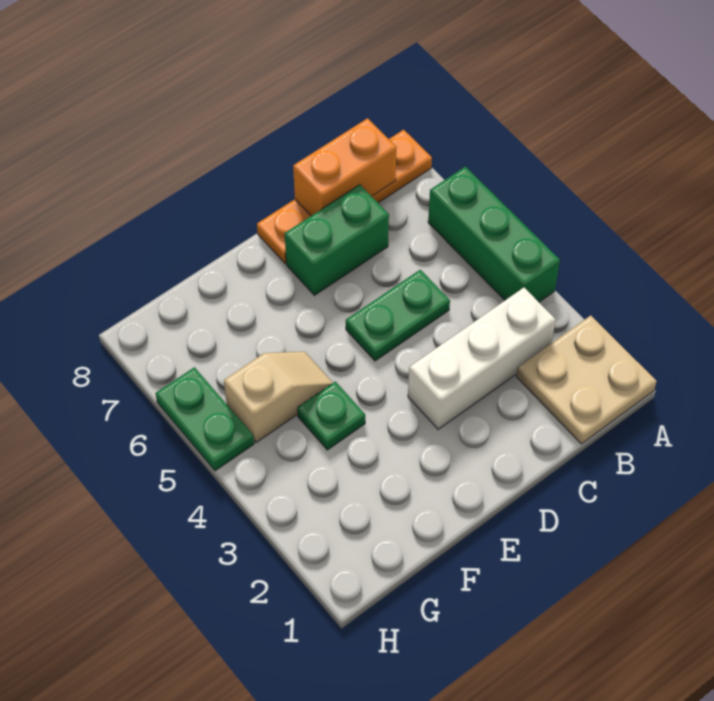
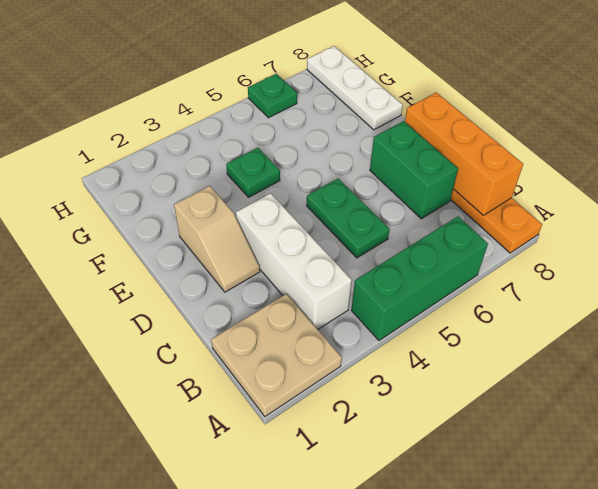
orange brick B8:C8 level 2 -> orange brick B8:D8 level 2
tan slope F5:G5 level 1 top G -> tan slope D2:E2 level 1 top E
none -> white plate F8:H8 level 1
green plate H5:H6 level 1 -> green plate H6 level 1

